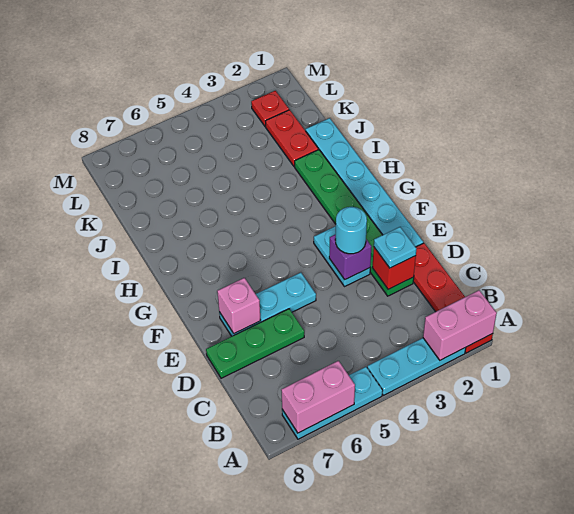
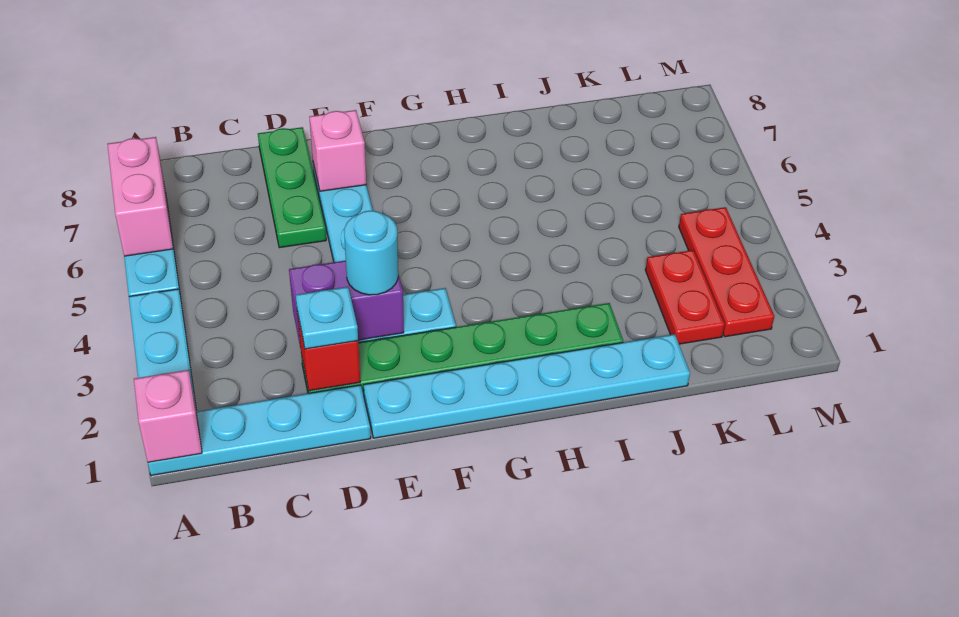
red plate A1:D1 level 1 -> cyan plate A1:D1 level 1
pink brick A1:A2 level 2 -> pink brick A1 level 2
purple brick E3 level 2 -> purple brick D3:E3 level 2
red plate J2:K2 level 1 -> red plate K2:K3 level 1
red plate L2 level 1 -> red plate L2:L4 level 1

